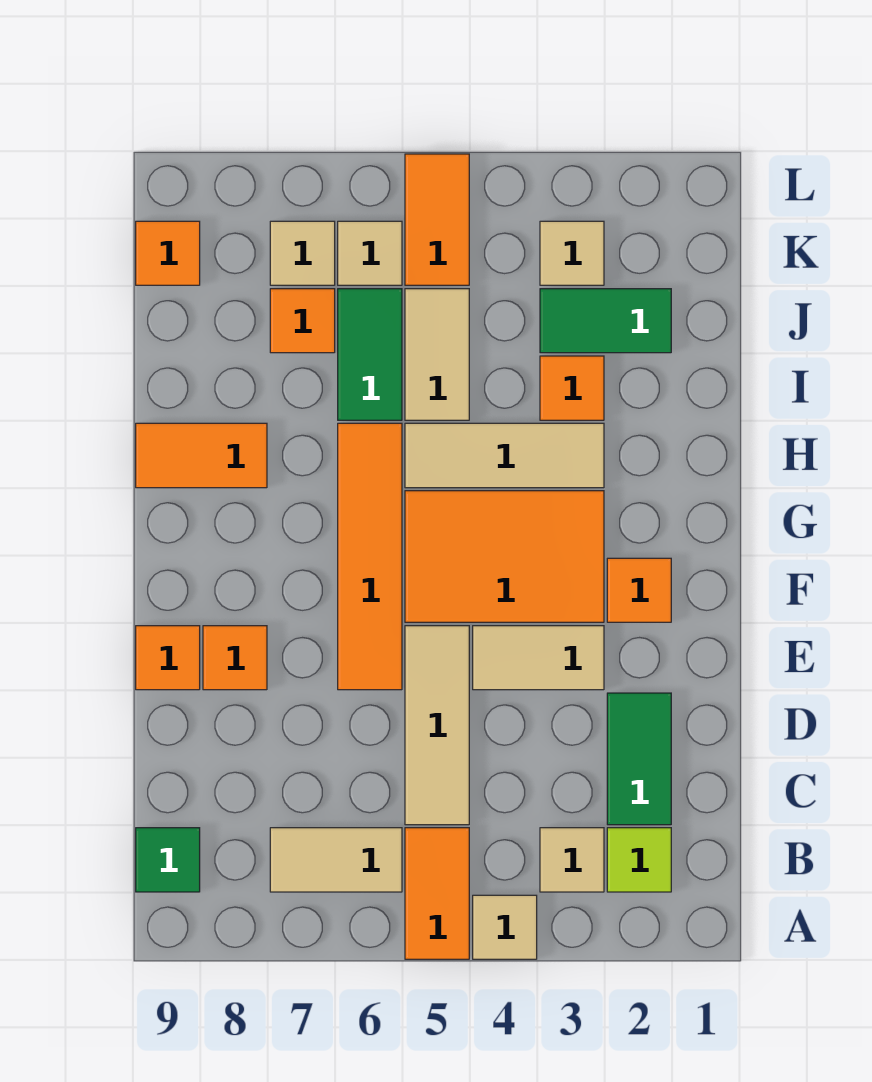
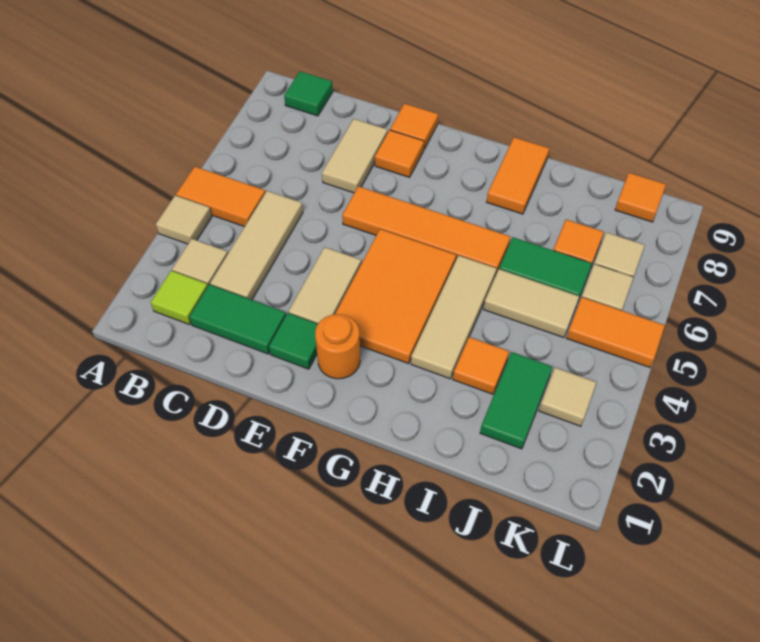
tan tile B6:B7 level 1 -> tan tile D7:D8 level 1
tan tile C5:E5 level 1 -> tan tile C3:C5 level 1
none -> green tile E2 level 1
orange tile F2 level 1 -> orange round brick F2 level 1

